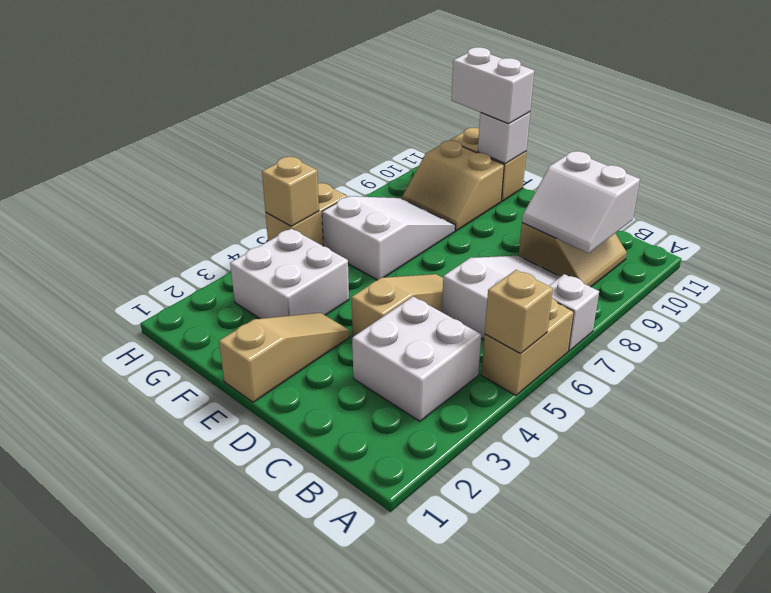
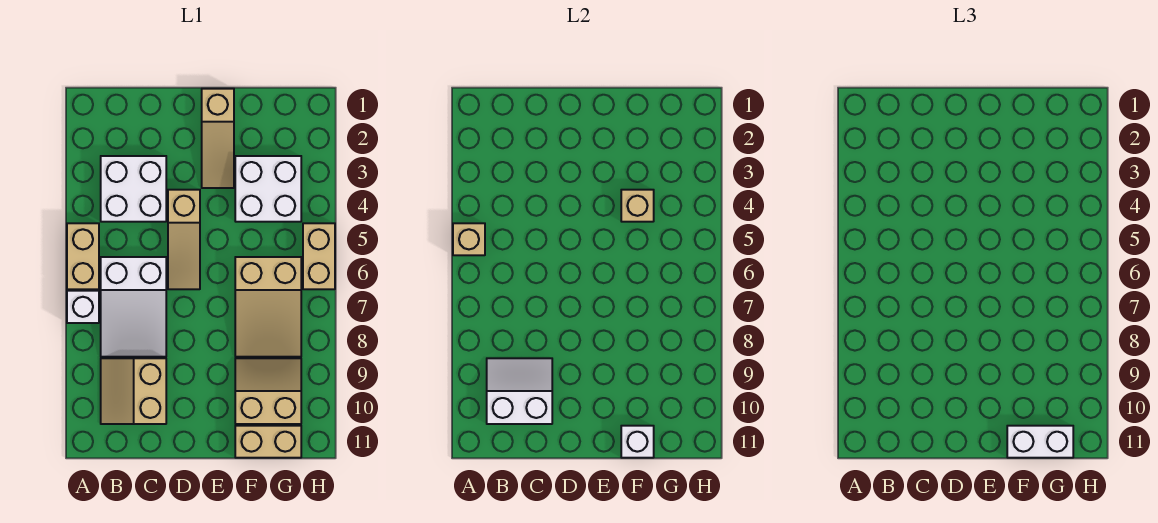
white slope F6:G8 level 1 top 6 -> tan slope F6:G8 level 1 top 6
tan brick H5 level 2 -> tan brick F4 level 2

